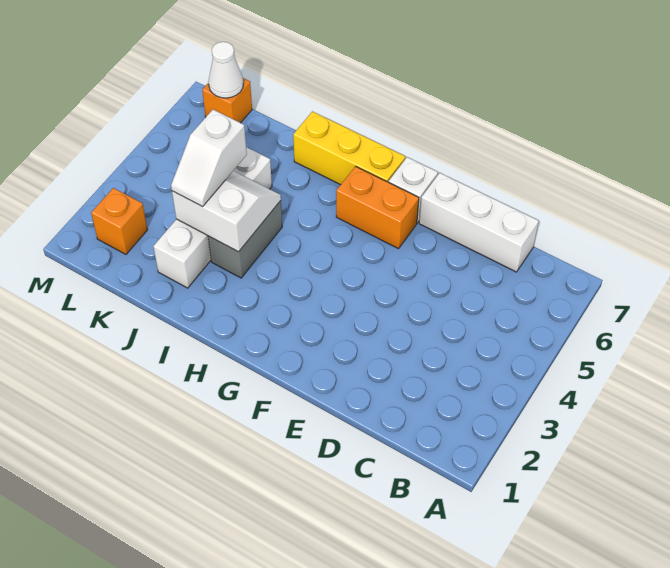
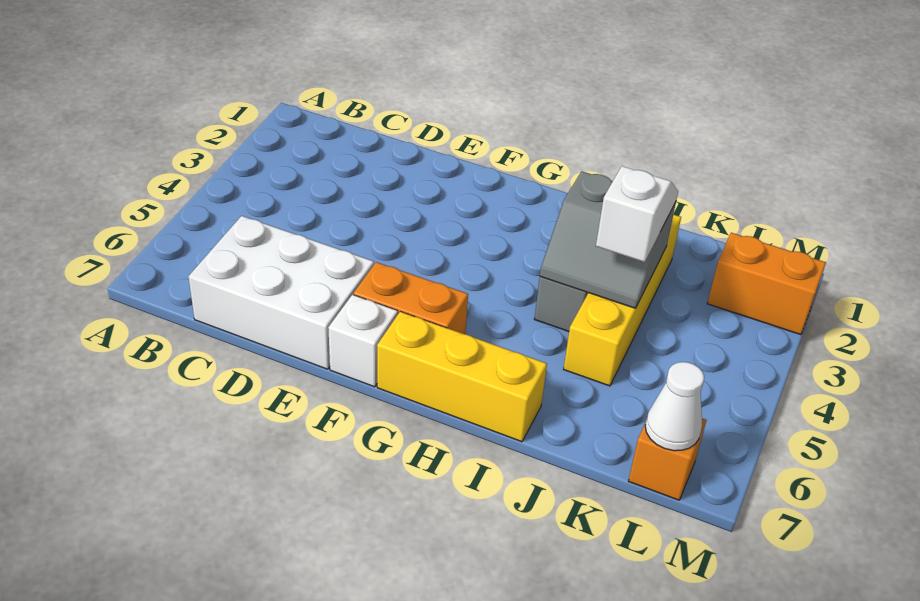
white brick C7:E7 level 1 -> white brick C6:E7 level 1
white slope I3:J4 level 2 top 3 -> grey slope I3:J4 level 2 top 3
white brick J2:J5 level 1 -> yellow brick J2:J5 level 1
orange brick L2 level 1 -> orange brick L2:M2 level 1

